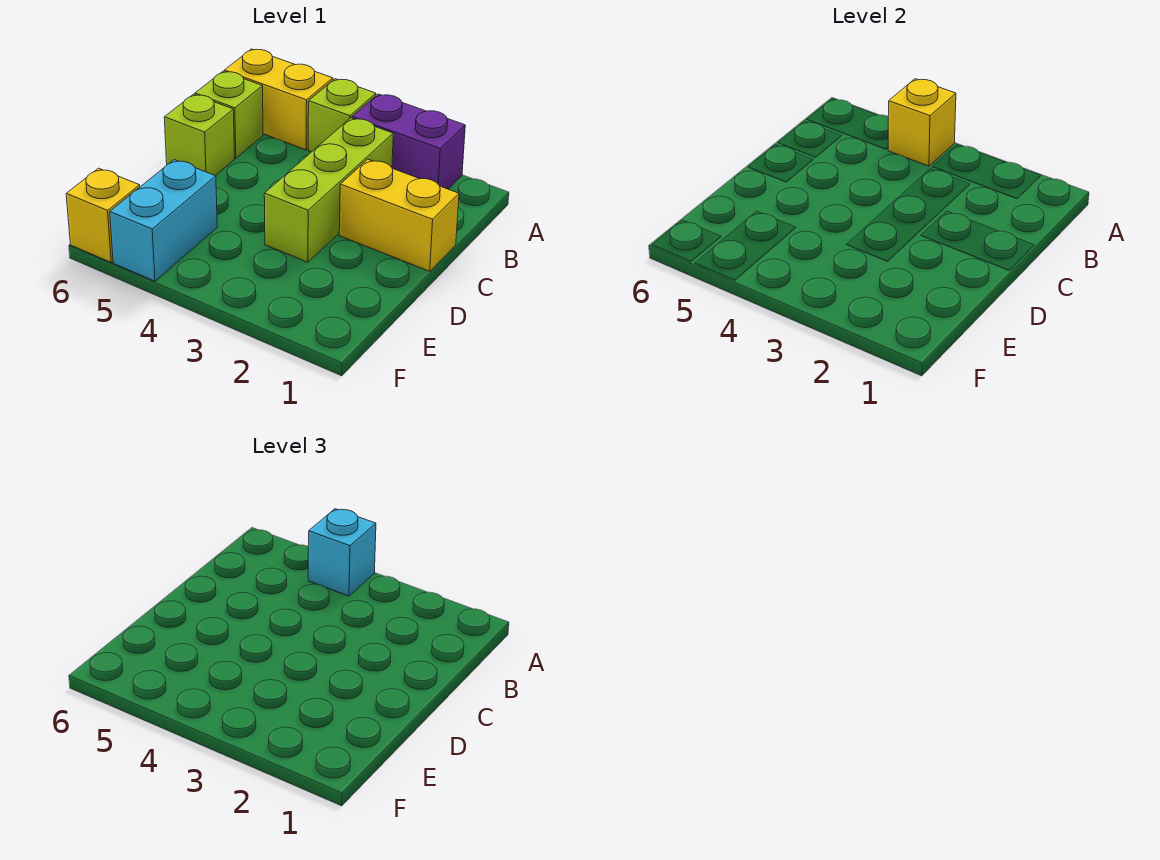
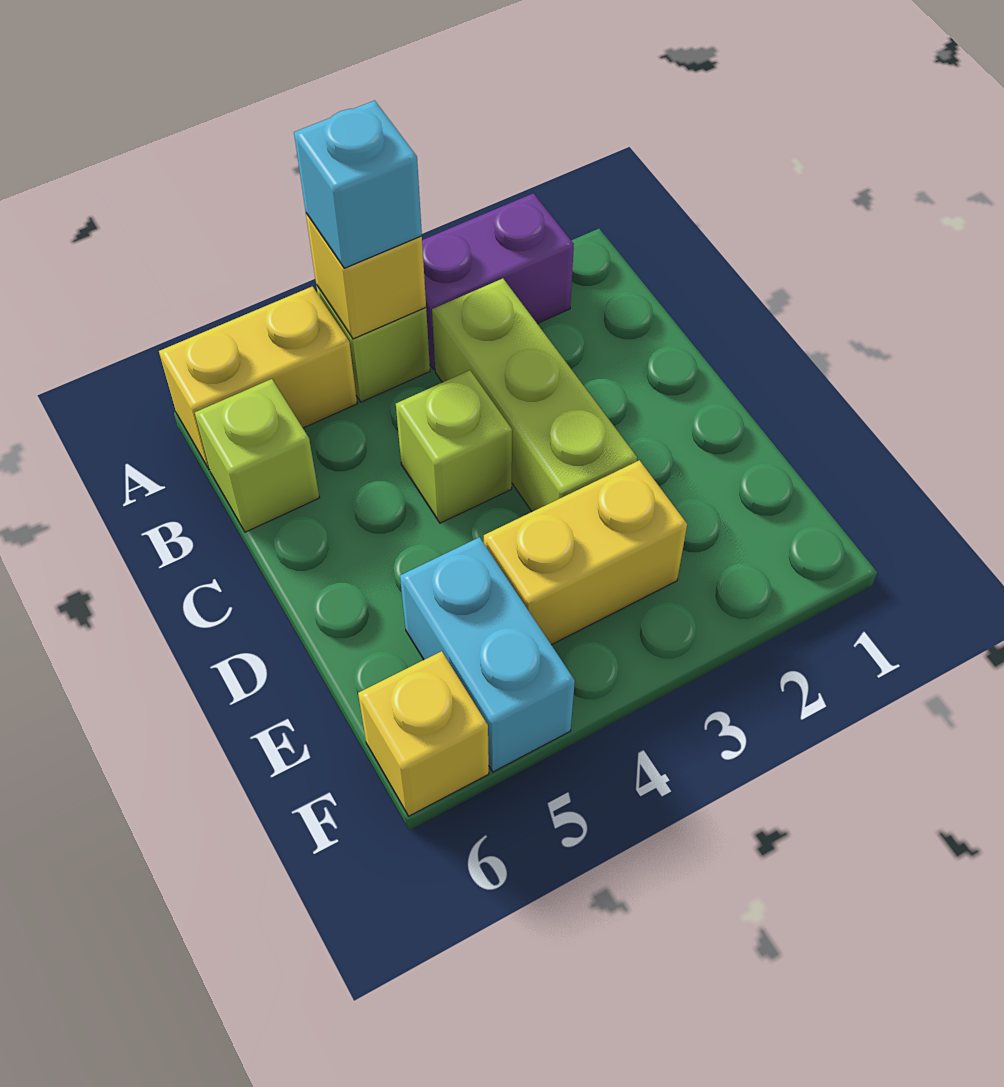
yellow brick C1:C2 level 1 -> yellow brick E3:E4 level 1
lime brick C6 level 1 -> lime brick C4 level 1

